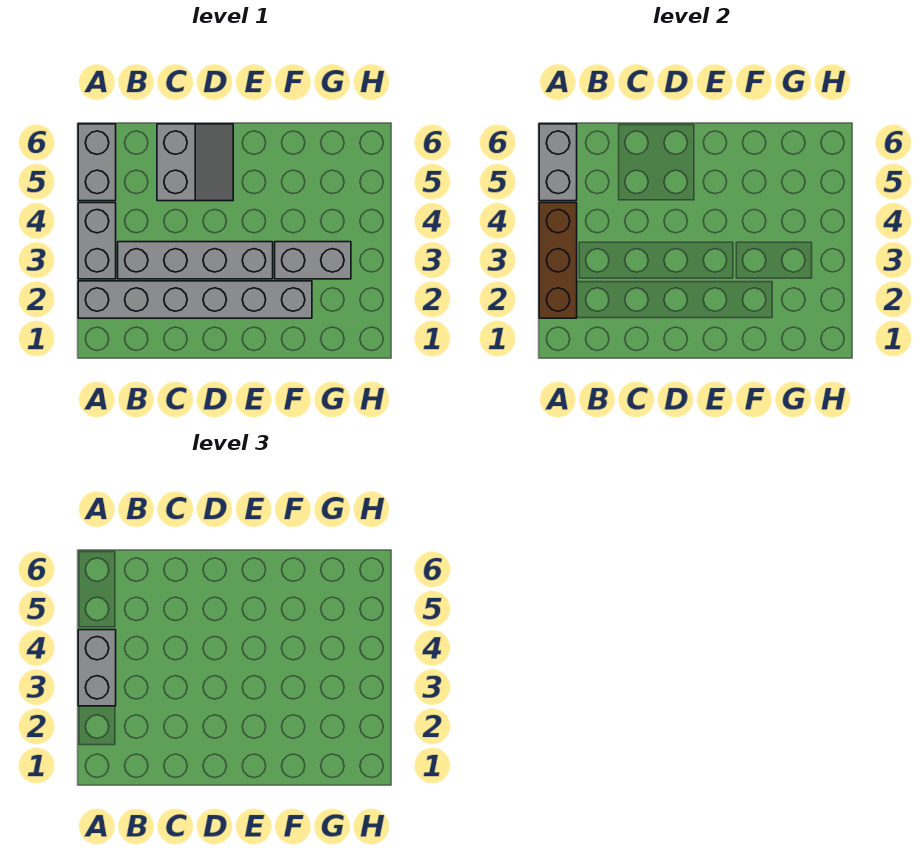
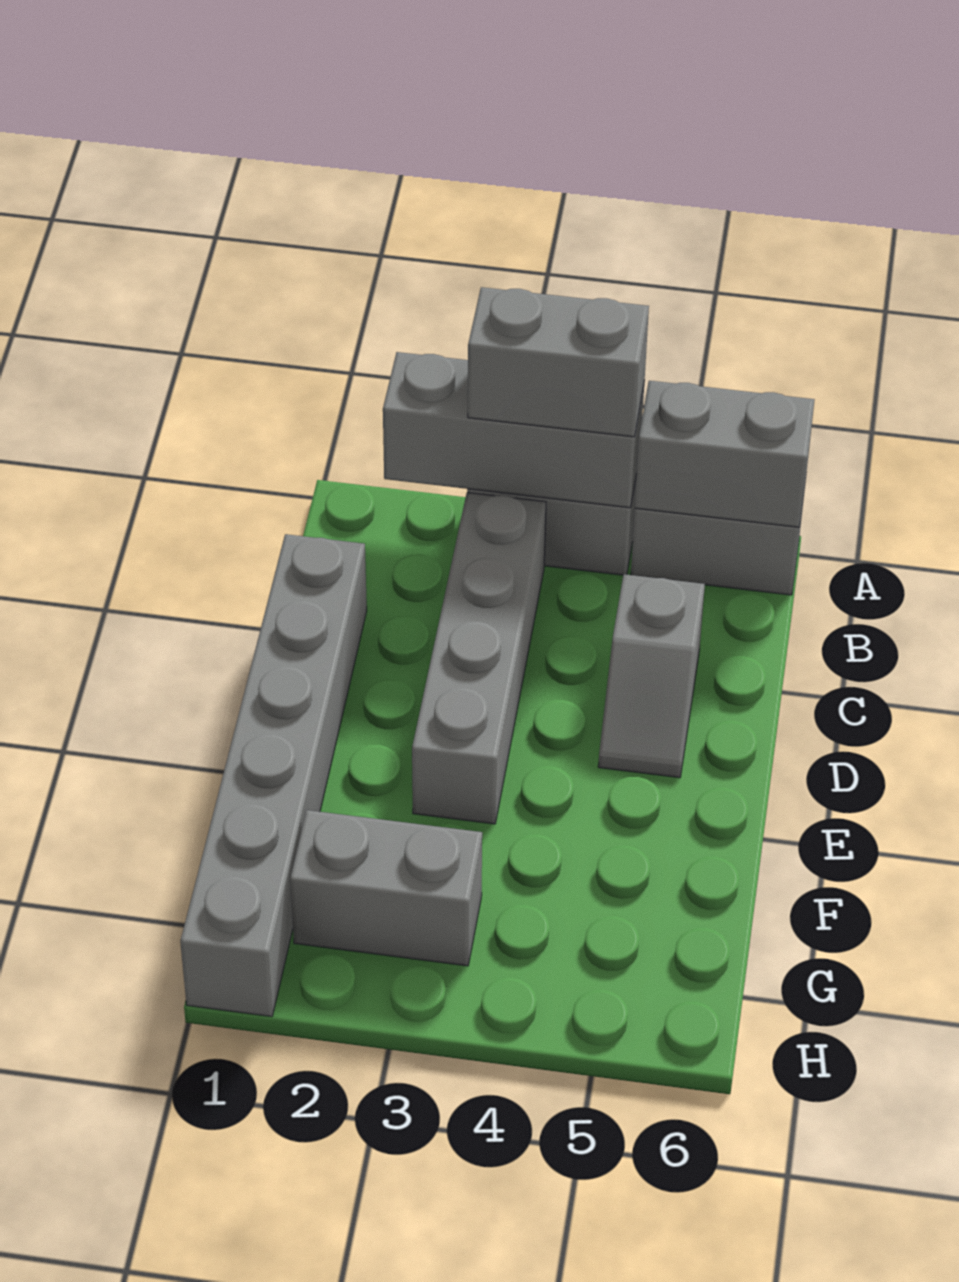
grey brick A2:F2 level 1 -> grey brick C1:H1 level 1
brown brick A2:A4 level 2 -> grey brick A2:A4 level 2
grey slope C5:D6 level 1 top C -> grey slope C5:D5 level 1 top C
grey brick F3:G3 level 1 -> grey brick G2:G3 level 1

